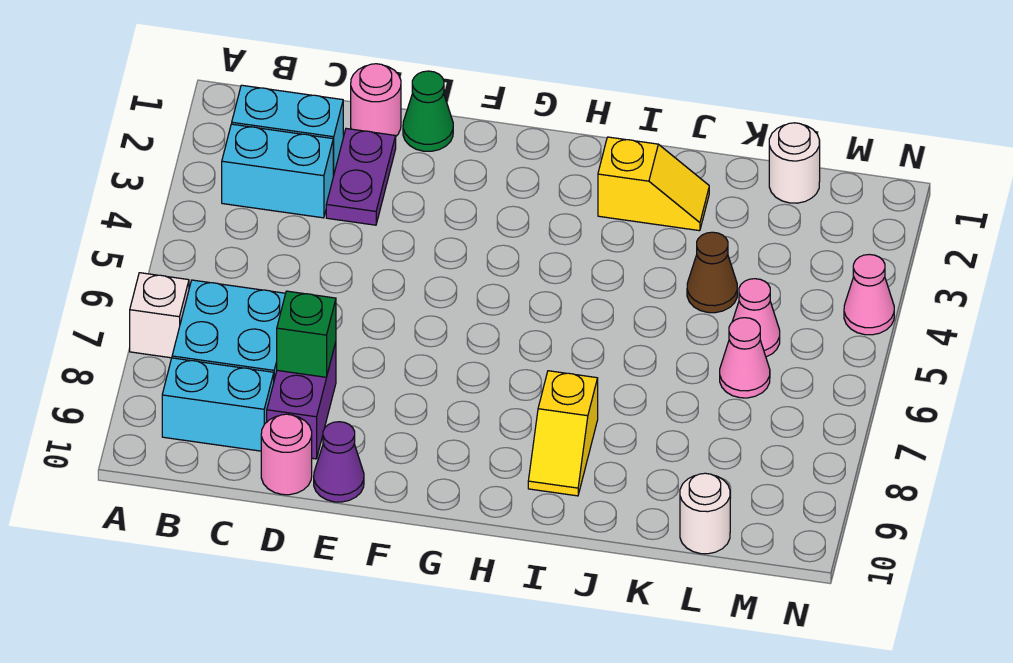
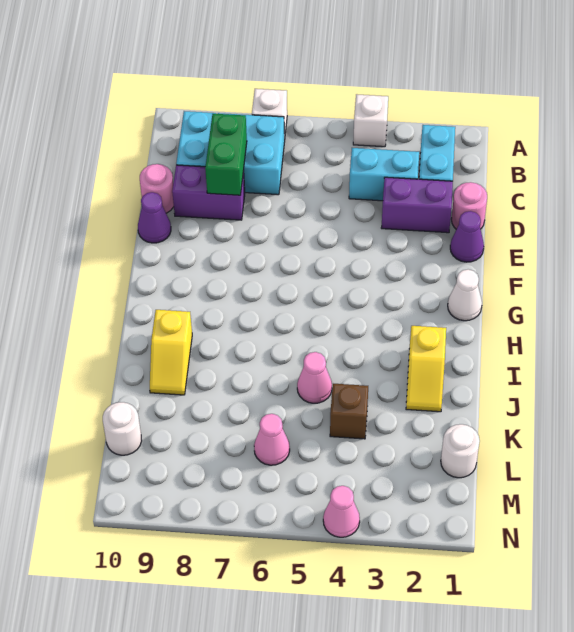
none -> white brick A4 level 1
cyan brick B3:C3 level 1 -> cyan brick C3:C4 level 1
purple plate D2:D3 level 1 -> purple brick D2:D3 level 1
green brick D8 level 2 -> green brick C8:D8 level 2
green cone E1 level 1 -> purple cone E1 level 1
none -> white cone G1 level 1
yellow slope I8:I9 level 1 top 8 -> yellow slope I9:J9 level 1 top I
brown cone K4 level 1 -> brown brick K4 level 1
pink cone L5 level 1 -> pink cone J5 level 1

